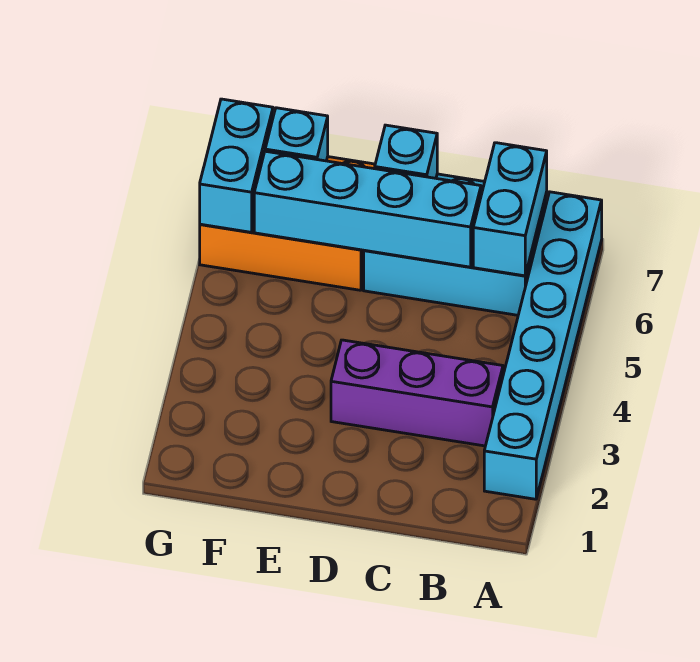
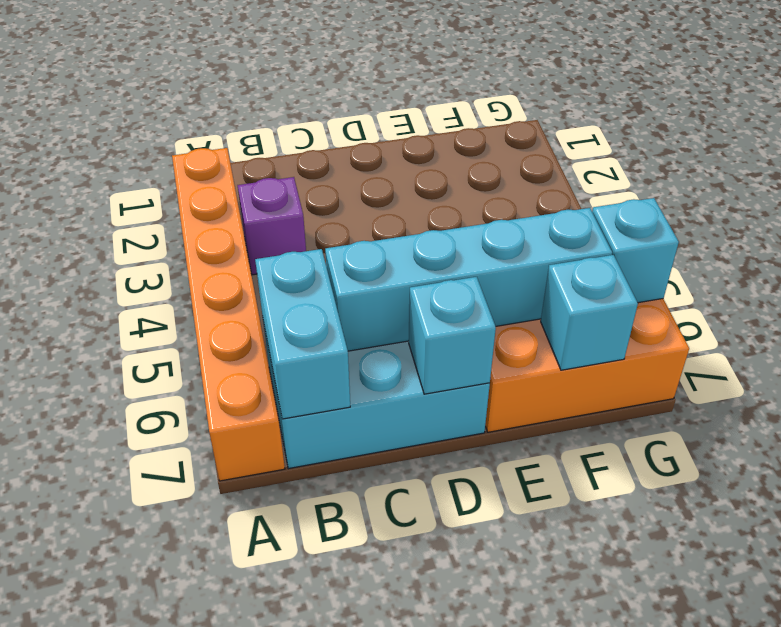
cyan brick A2:A7 level 1 -> orange brick A2:A7 level 1
purple brick B3:D3 level 1 -> purple brick B3 level 1
cyan brick G6:G7 level 2 -> cyan brick G6 level 2

